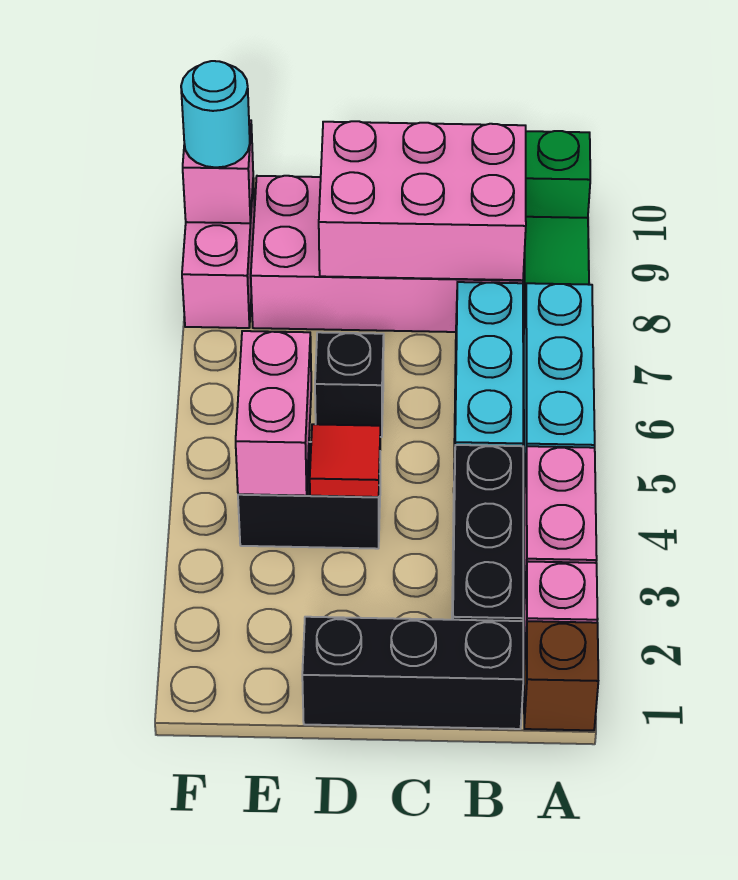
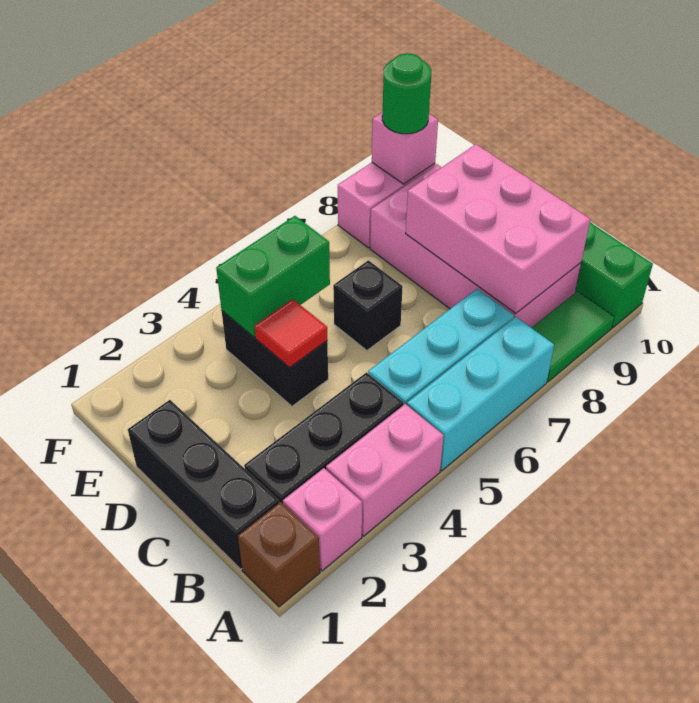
pink brick E4:E5 level 2 -> green brick E4:E5 level 2
cyan round brick F9 level 3 -> green round brick F9 level 3

